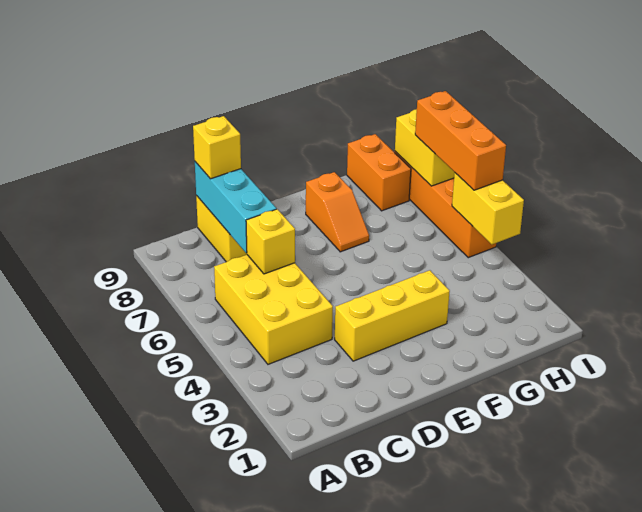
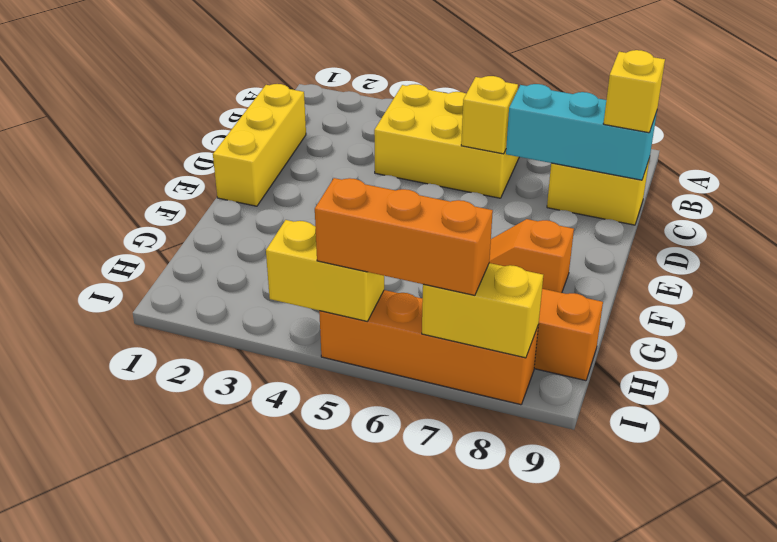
yellow brick D3:F3 level 1 -> yellow brick C1:E1 level 1

